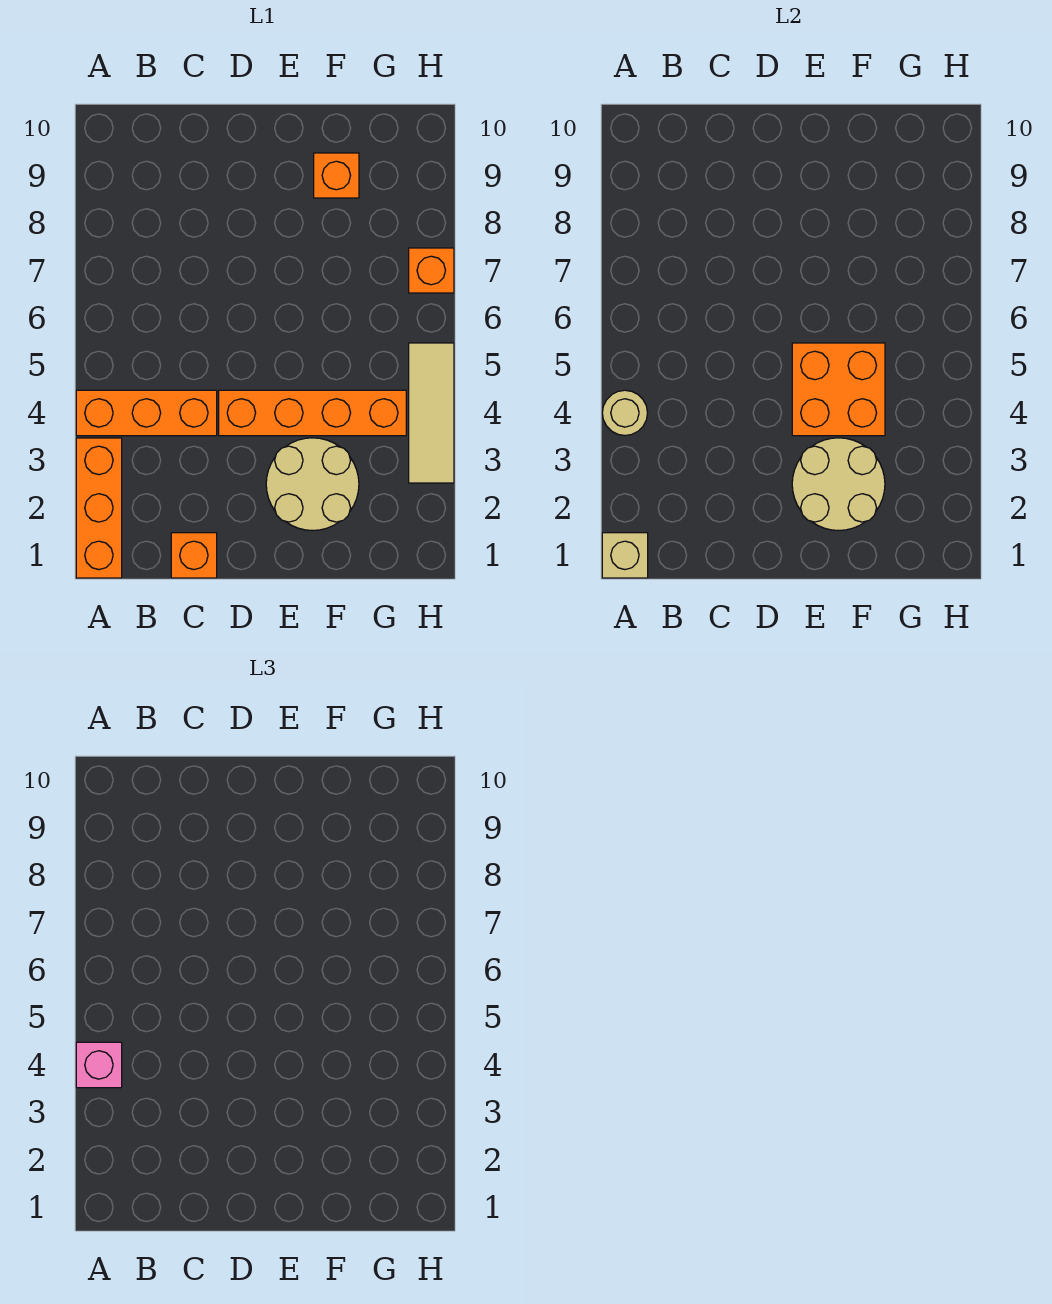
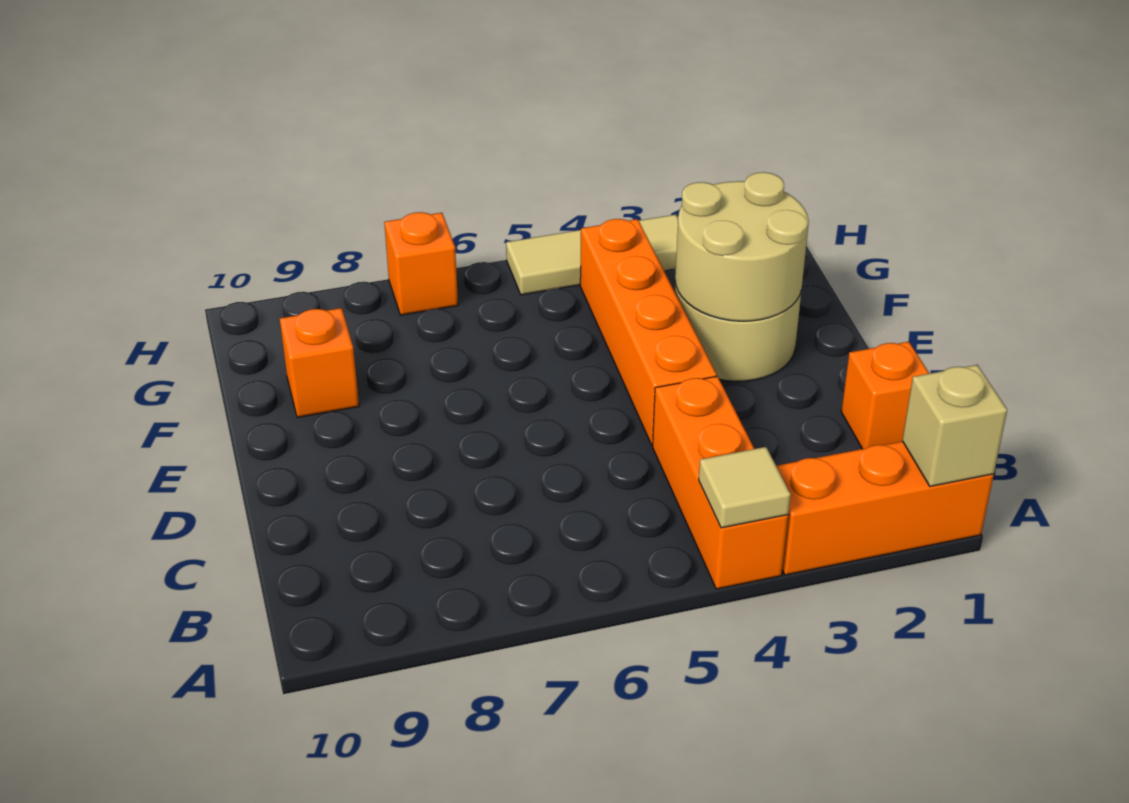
tan round brick A4 level 2 -> tan tile A4 level 2
pink brick A4 level 3 -> none
orange brick E4:F5 level 2 -> none

